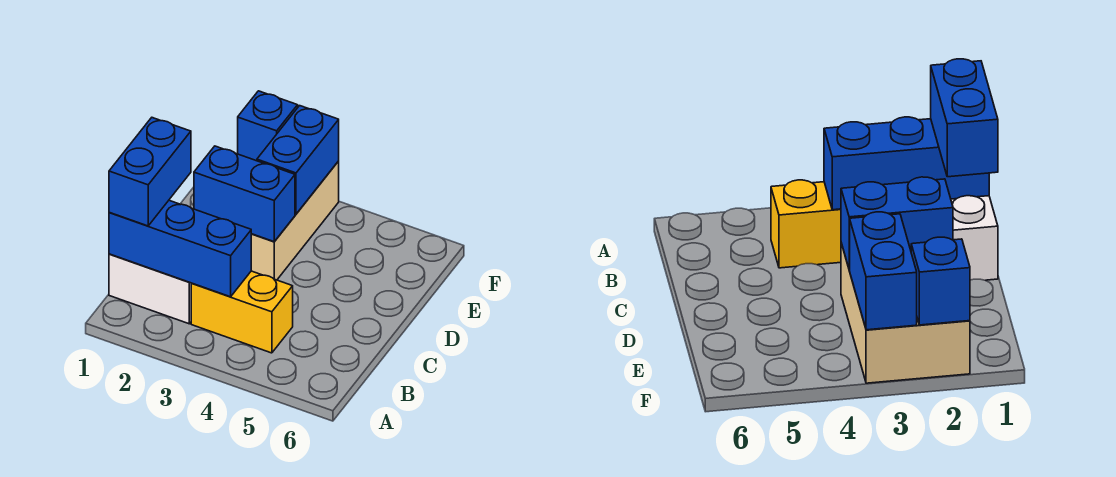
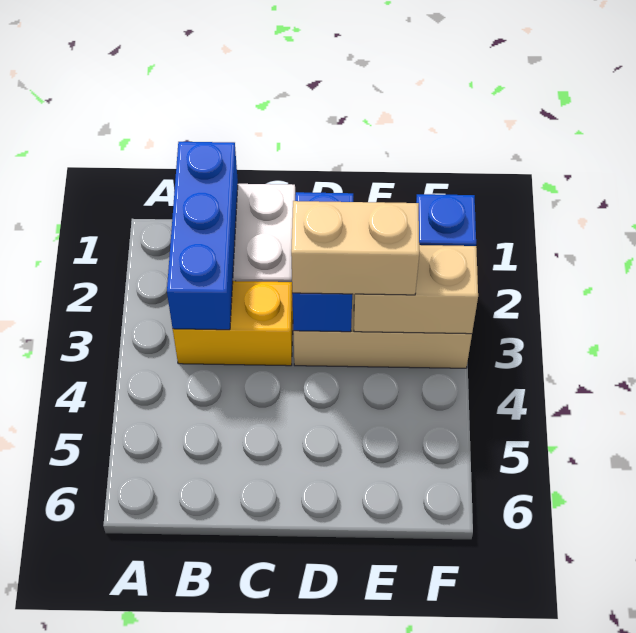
blue brick B1:C1 level 3 -> none
yellow brick B3:B4 level 1 -> yellow brick B3:C3 level 1
none -> tan brick D3:E3 level 3
blue brick E3:F3 level 2 -> tan brick E3:F3 level 2

